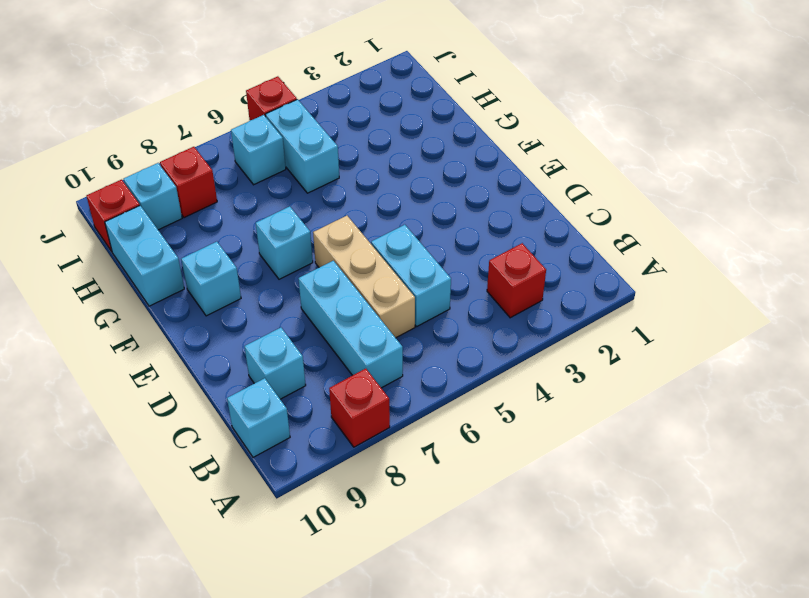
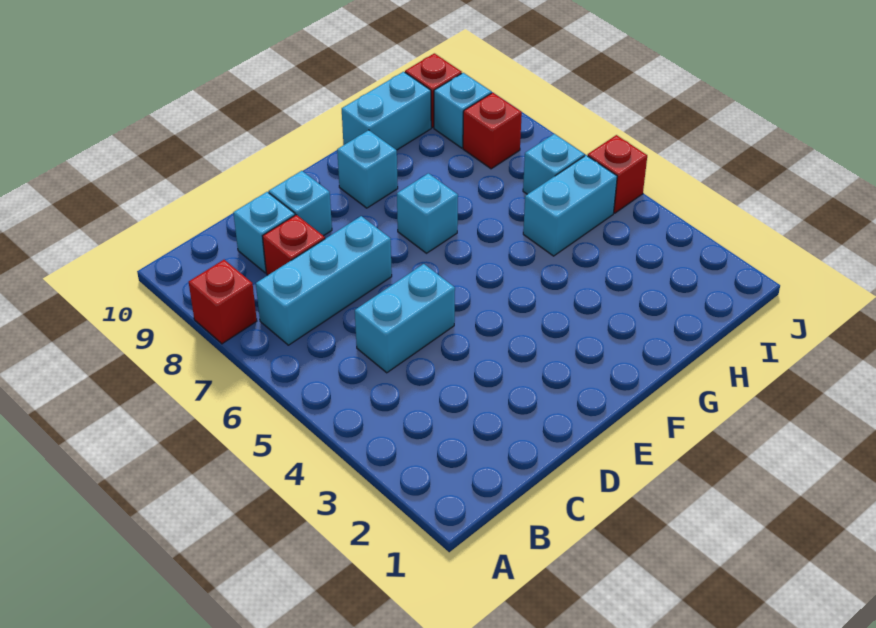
red brick B3 level 1 -> red brick C8 level 1
cyan brick B10 level 1 -> cyan brick D9 level 1
tan brick C6:E6 level 1 -> none

